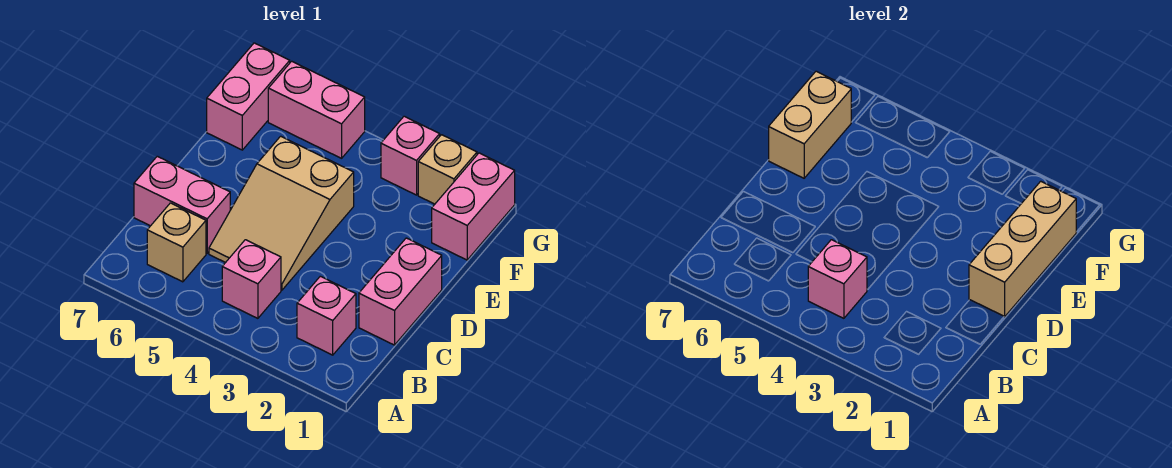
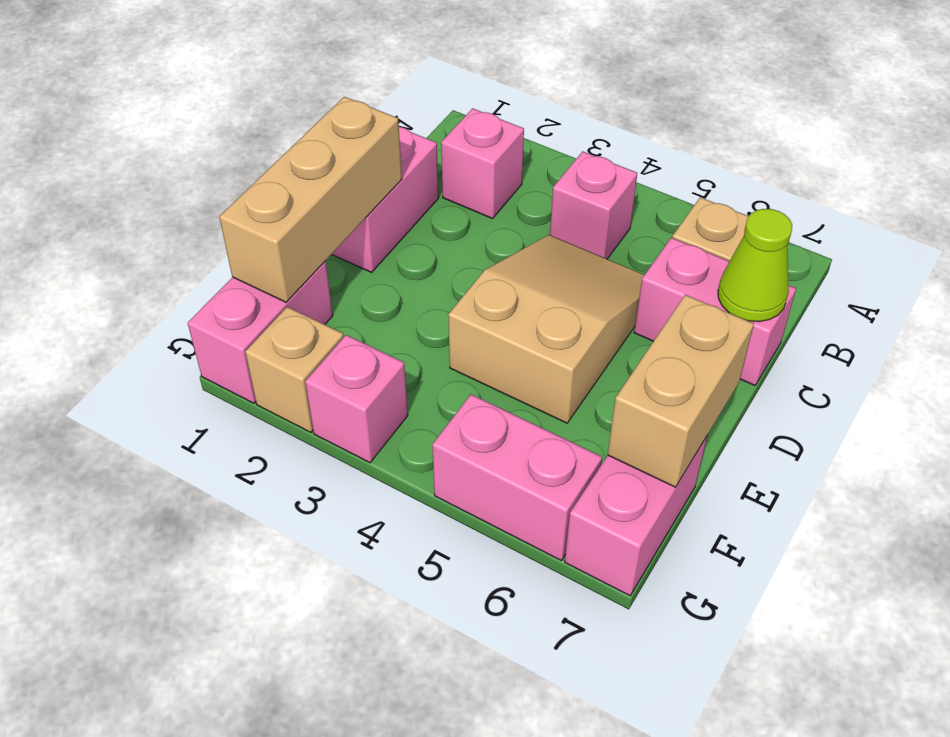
pink brick B4 level 2 -> none
none -> lime cone C7 level 2

